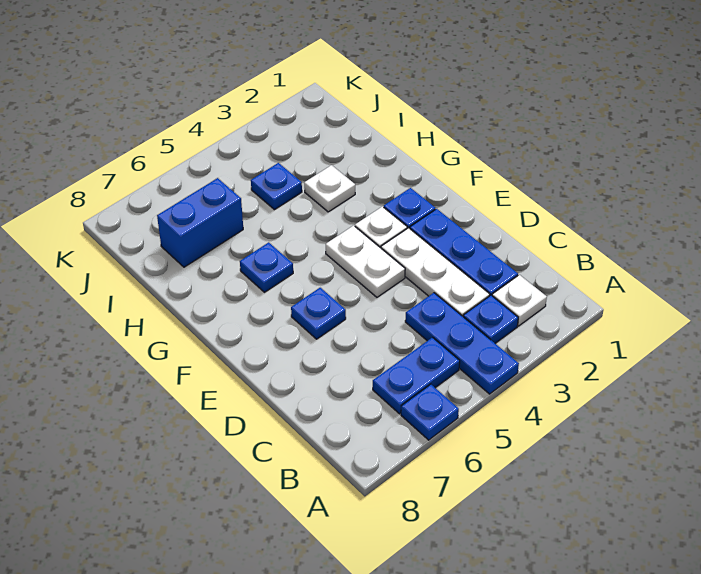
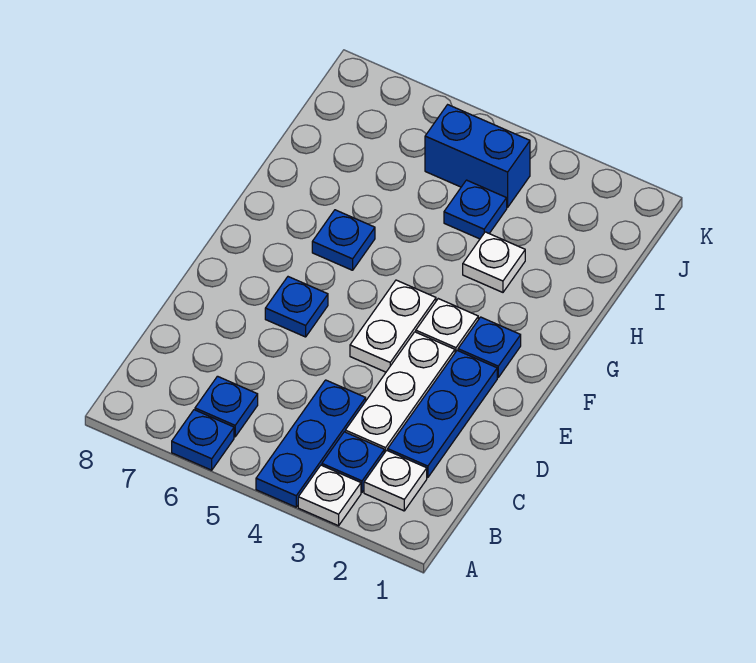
none -> white plate A3 level 1
blue plate B5:B6 level 1 -> blue plate B6 level 1
blue brick I6:I7 level 1 -> blue brick J4:J5 level 1

